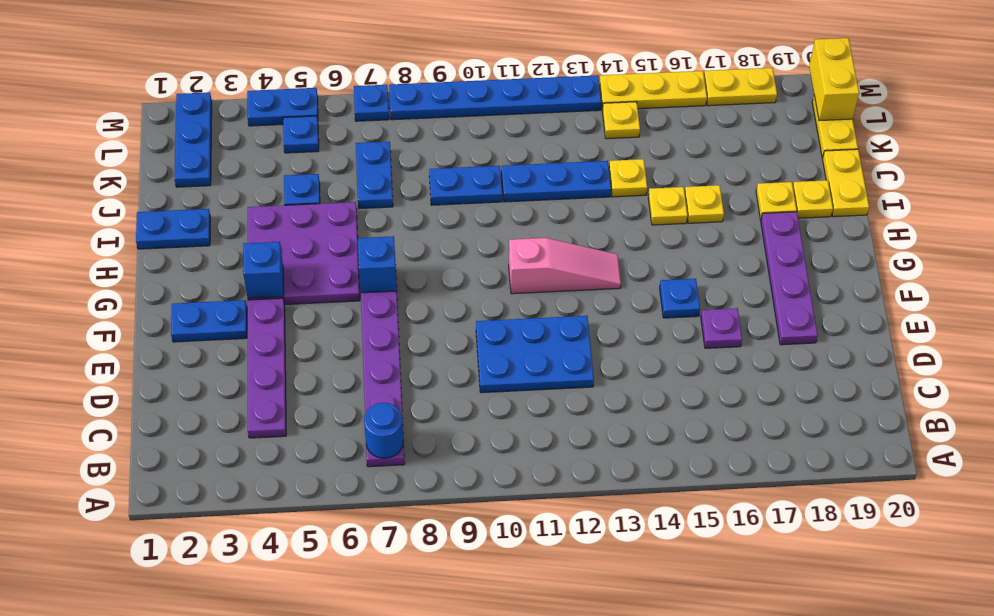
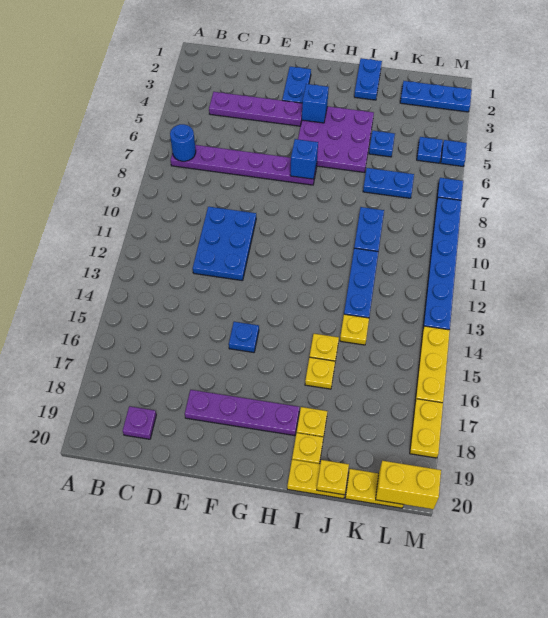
purple plate E16 level 1 -> purple plate C19 level 1
pink slope G11:G13 level 1 top 11 -> none
yellow plate L14 level 1 -> yellow plate J20 level 2
blue plate M4:M5 level 1 -> blue plate M5 level 1

